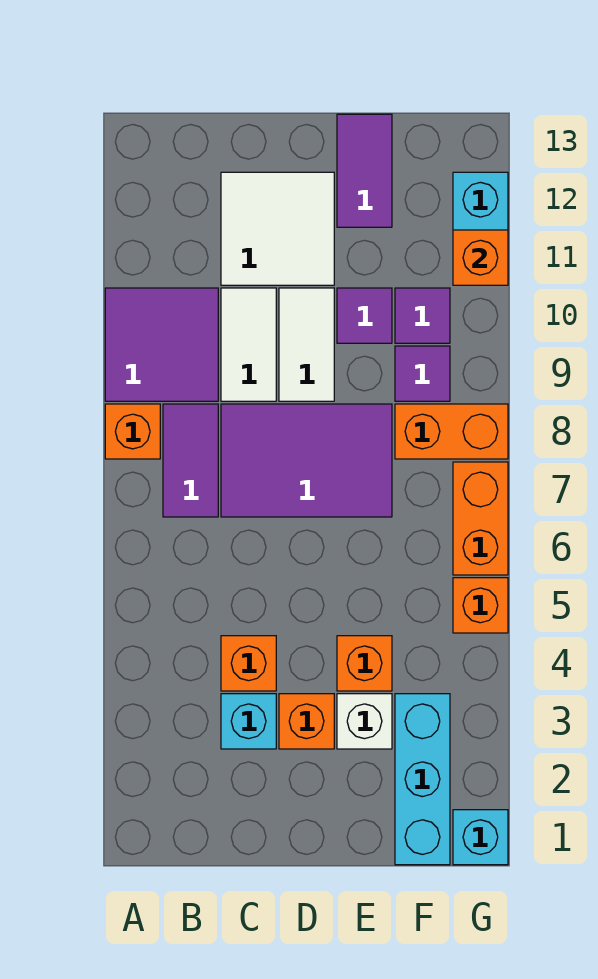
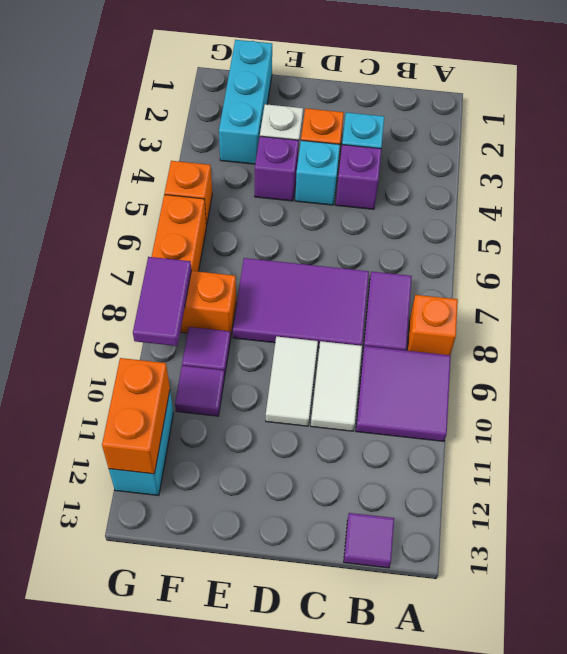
orange brick C4 level 1 -> purple brick C4 level 1
white tile C11:D12 level 1 -> none
orange brick E4 level 1 -> purple brick E4 level 1
purple tile E10 level 1 -> purple tile B13 level 1
purple tile E12:E13 level 1 -> purple tile G8:G9 level 2
cyan brick G1 level 1 -> cyan brick D4 level 1
orange brick G11 level 2 -> orange brick G11:G12 level 2

